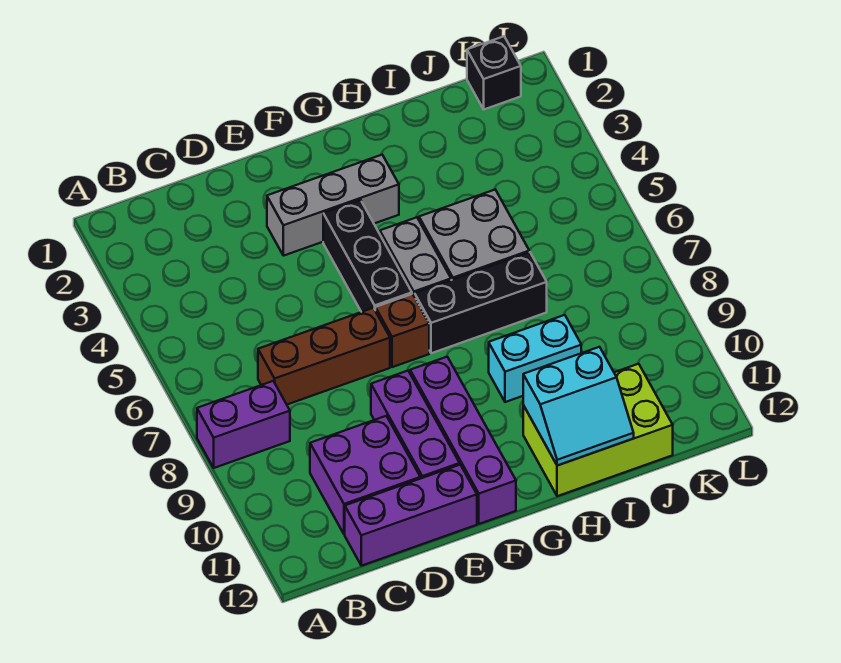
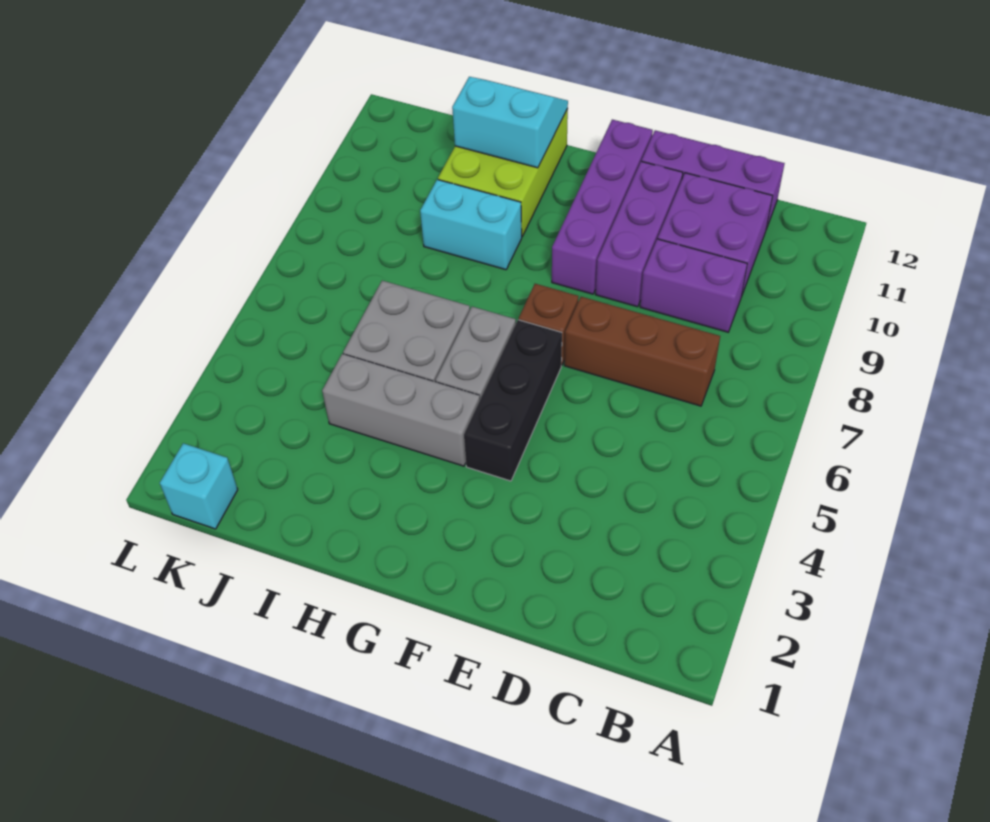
purple brick A8:B8 level 1 -> purple brick C9:D9 level 1
grey brick E3:G3 level 1 -> grey brick G4:I4 level 1
black brick G7:I7 level 1 -> none
lime brick H11:J12 level 1 -> lime brick H10:I12 level 1
black brick K1 level 1 -> cyan brick K1 level 1

